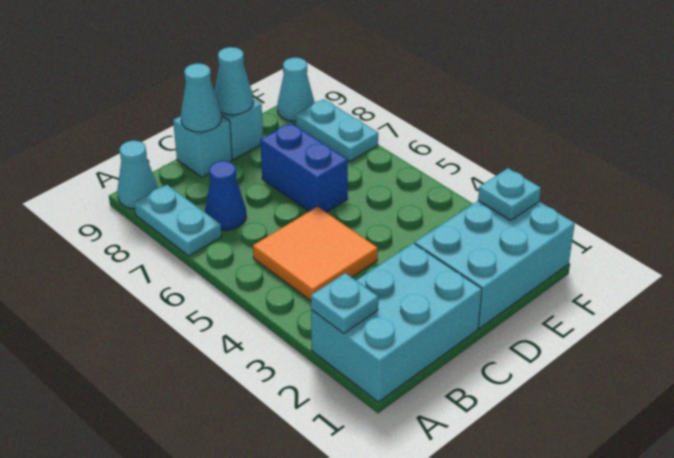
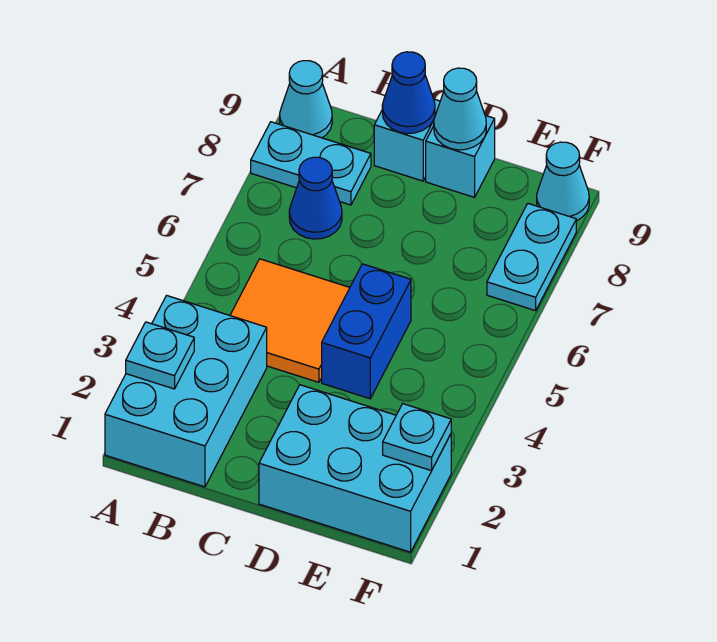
cyan brick A1:C2 level 1 -> cyan brick A1:B3 level 1
cyan plate A7:A8 level 1 -> cyan plate A8:B8 level 1
cyan cone C9 level 2 -> blue cone C9 level 2
blue brick D6:D7 level 1 -> blue brick D4:D5 level 1

